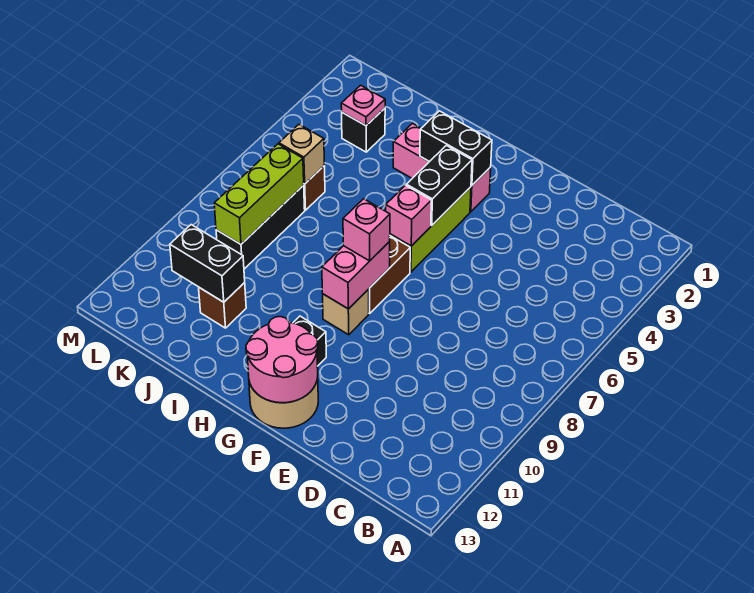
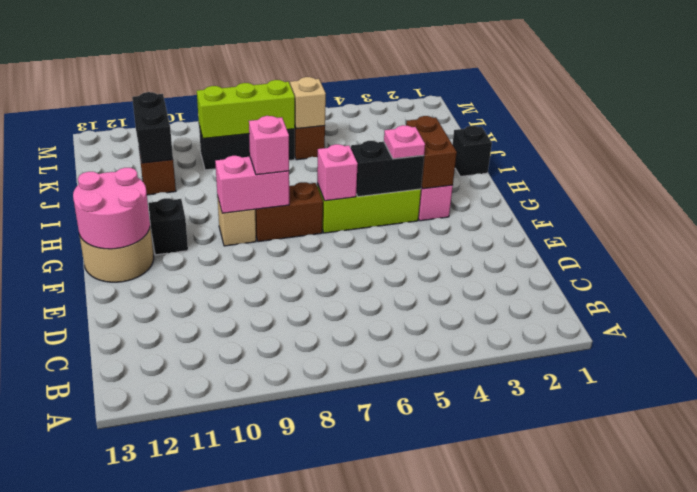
black brick G3:H3 level 2 -> brown brick G3:H3 level 2
black brick K3 level 1 -> black brick I1 level 1
pink plate K3 level 2 -> pink plate G4 level 3

